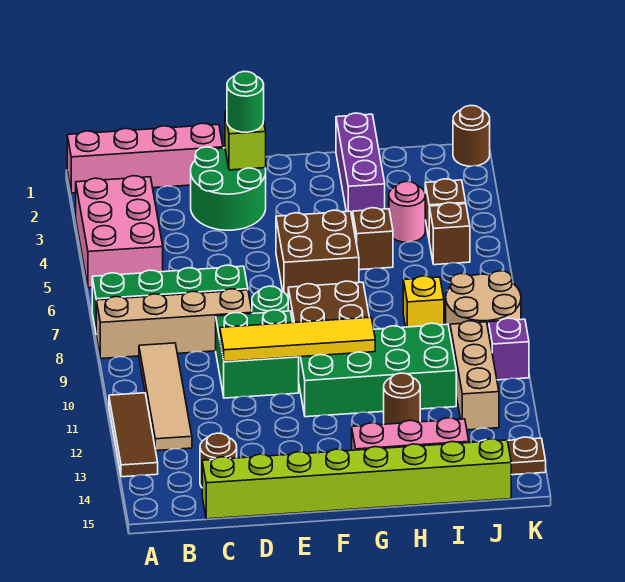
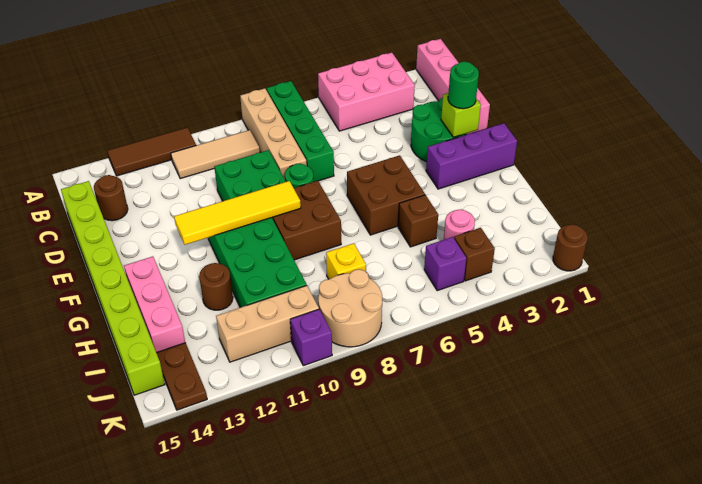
tan tile B9:B12 level 1 -> tan tile B9:B11 level 1
yellow tile D10:G10 level 2 -> yellow tile F9:F12 level 2
purple brick H1:H3 level 1 -> purple brick F1:F3 level 1
brown brick J5 level 1 -> purple brick J5 level 1

